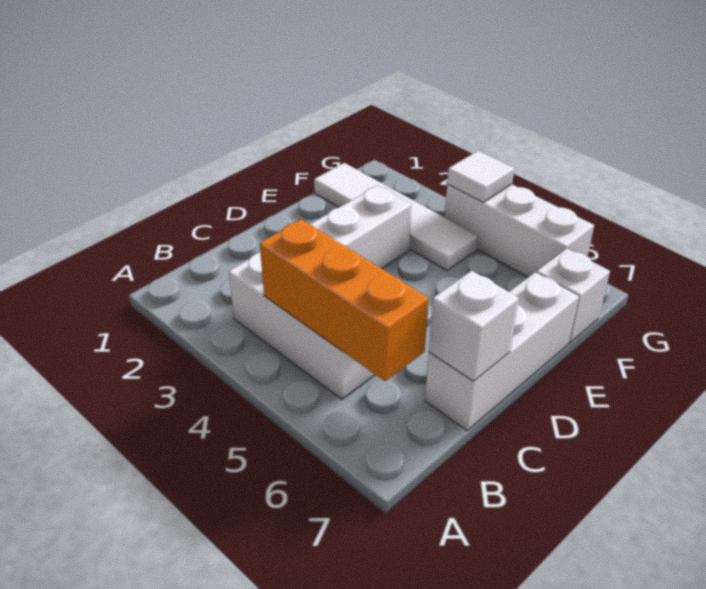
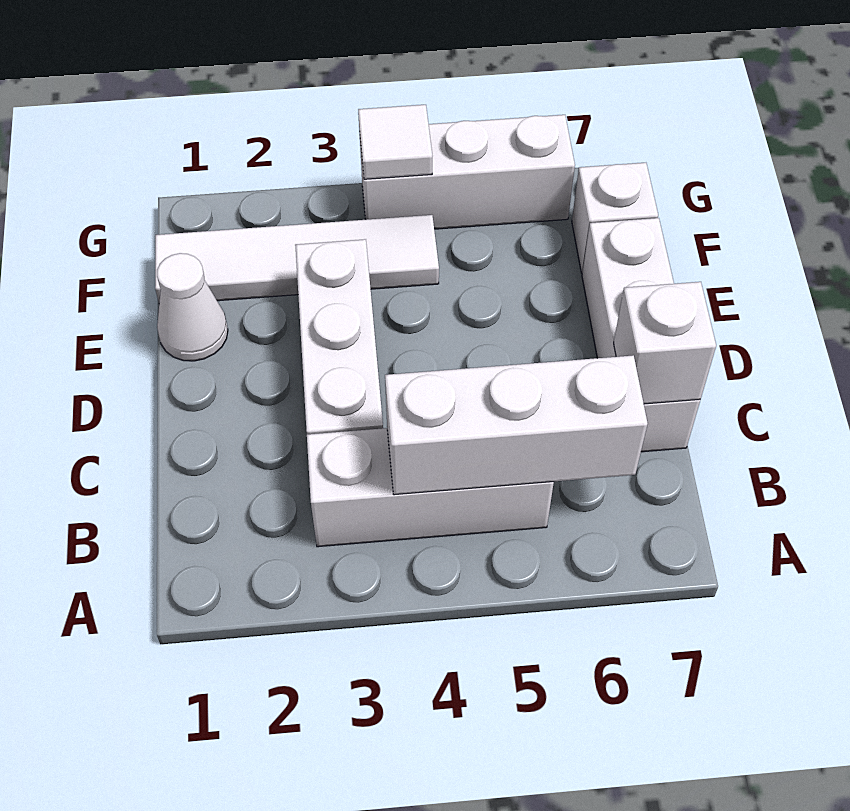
orange brick B4:B6 level 2 -> white brick B4:B6 level 2
none -> white cone E1 level 1

